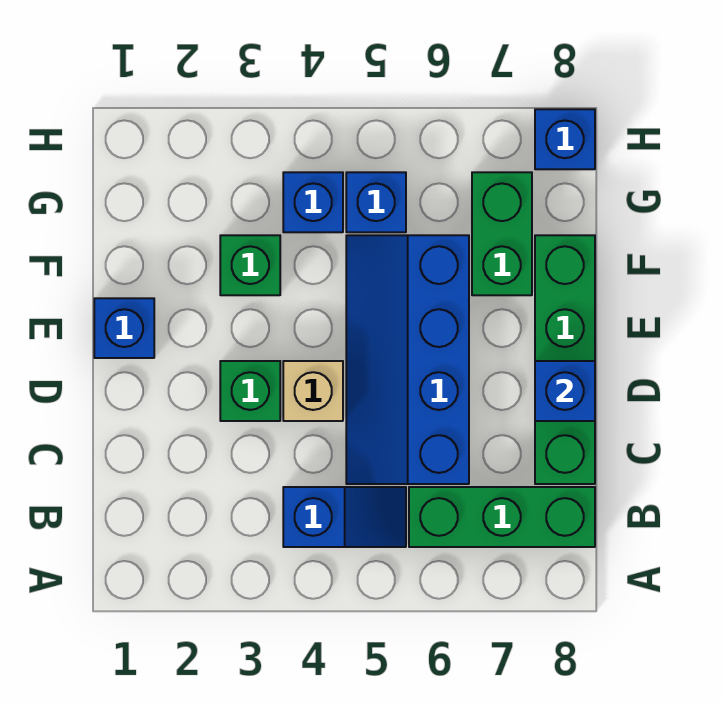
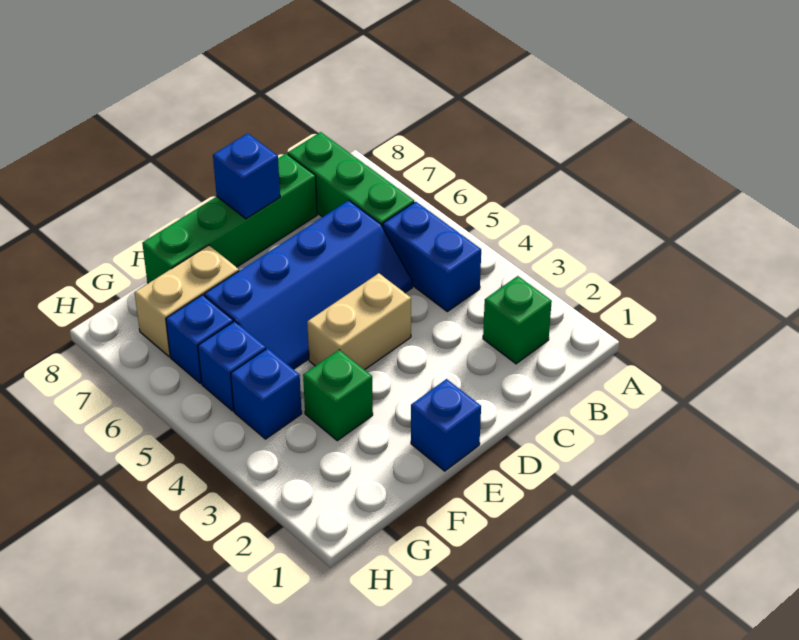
blue slope B4:B5 level 1 top 4 -> blue brick B4:B5 level 1
green brick D3 level 1 -> green brick B2 level 1
tan brick D4 level 1 -> tan brick D4:E4 level 1
green brick F7:G7 level 1 -> tan brick F7:G7 level 1
blue brick H8 level 1 -> blue brick G6 level 1

